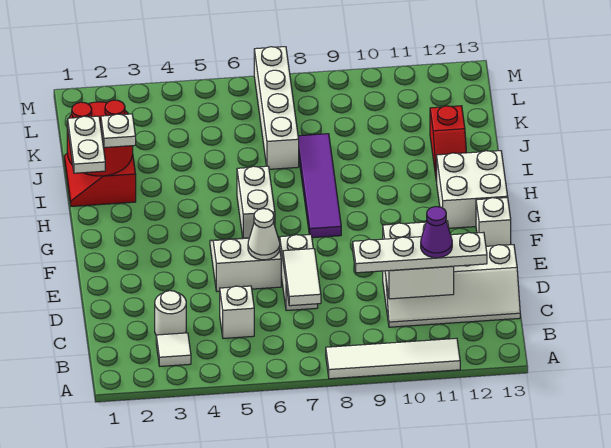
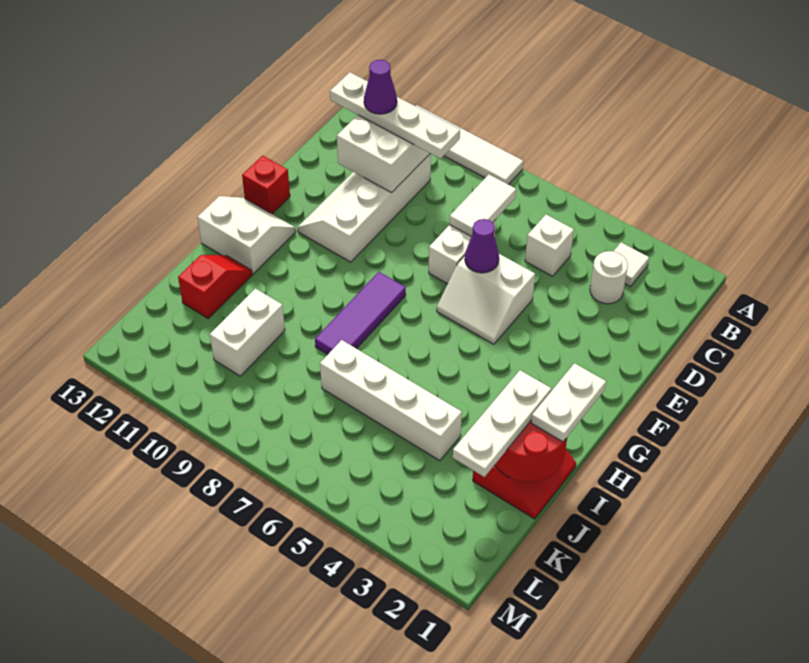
white slope C10:D13 level 1 top D -> white slope C10:F11 level 1 top 10
white cone E6 level 2 -> purple cone E6 level 2
white brick F13 level 1 -> red brick F13 level 1
white brick G6:H6 level 1 -> white brick J10:K10 level 1
purple tile G8:J8 level 1 -> purple tile G8:I8 level 1
white brick G12:H13 level 1 -> white slope G12:H13 level 1 top H
white plate I2 level 3 -> white plate I2:K2 level 3
white brick J7:M7 level 1 -> white brick J4:J7 level 1

